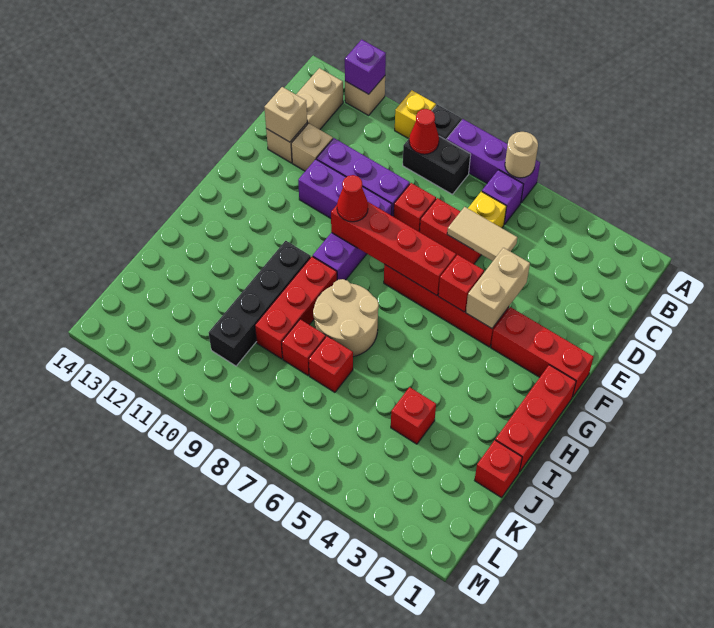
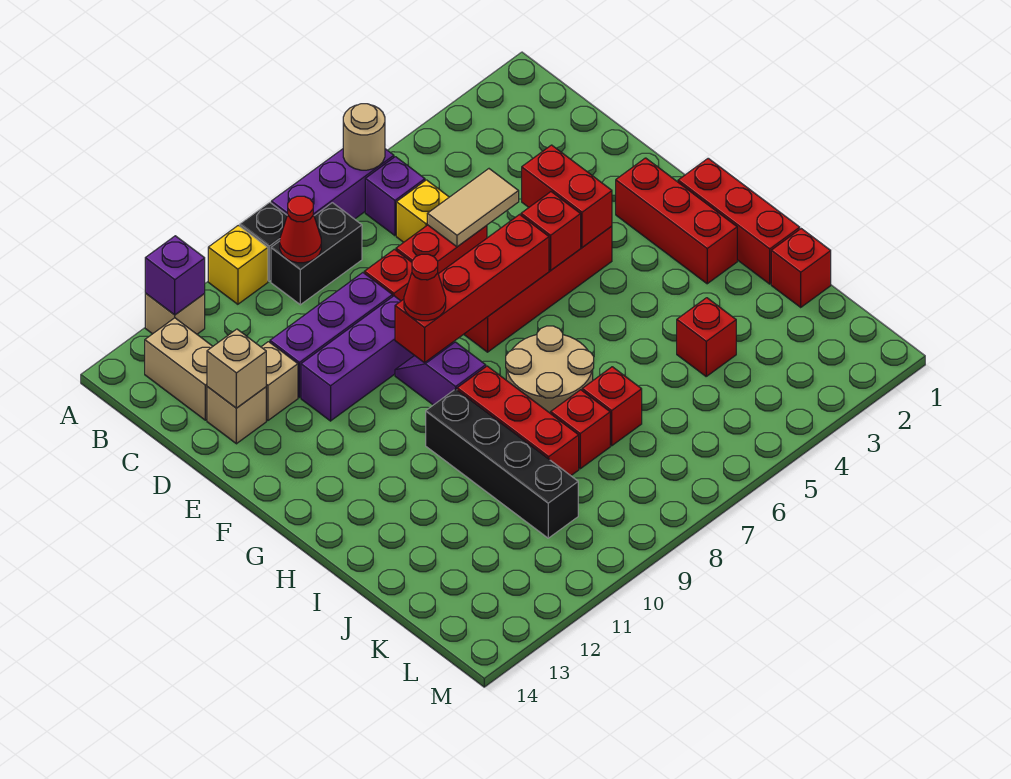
tan brick E4:F4 level 2 -> red brick E4:F4 level 2
red brick F1:F3 level 1 -> red brick F2:H2 level 1

